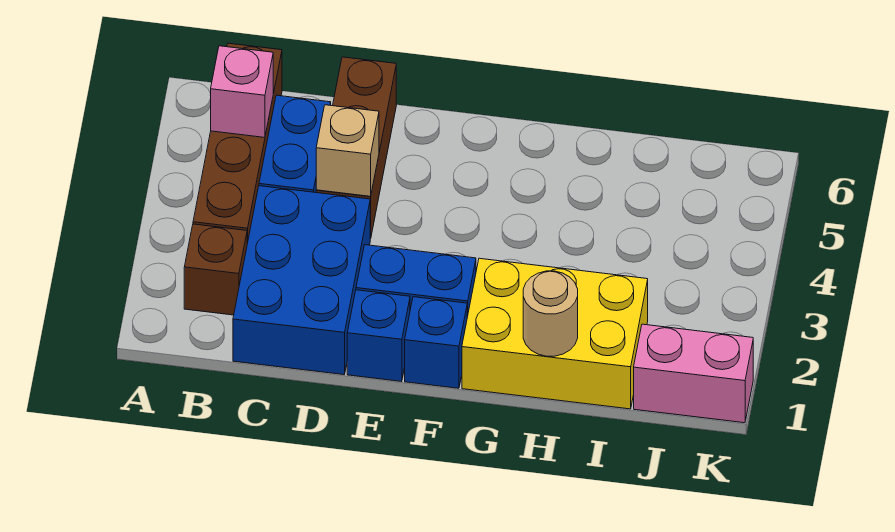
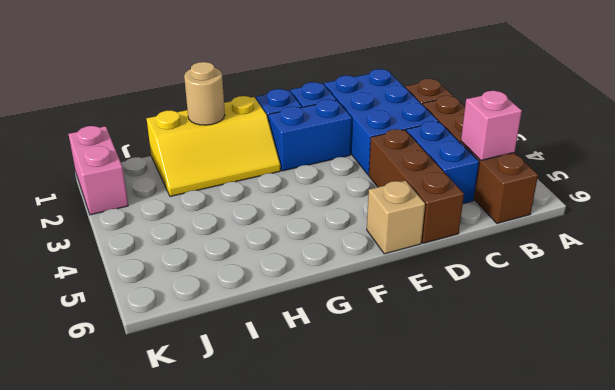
tan brick D4 level 2 -> tan brick E6 level 1
yellow brick G1:I2 level 1 -> yellow slope G1:I2 level 1 top 1
pink brick J1:K1 level 1 -> pink brick K1:K2 level 1

